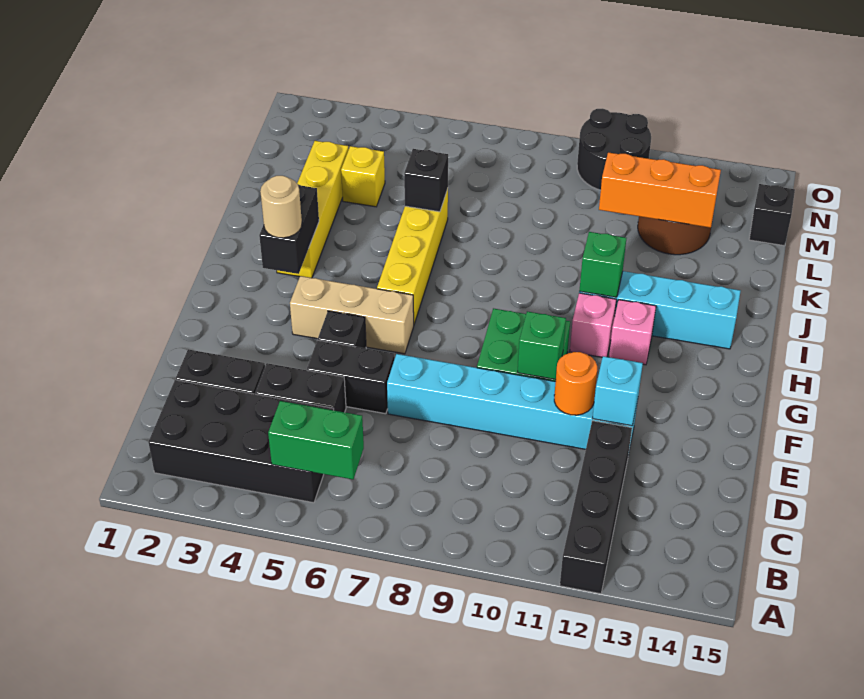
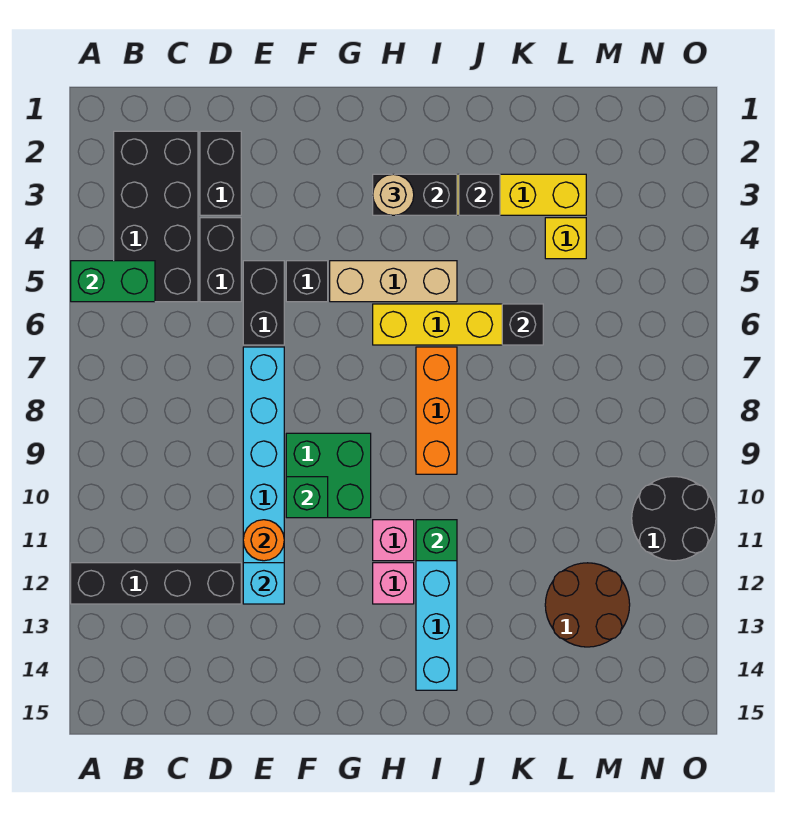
green brick B5:B6 level 2 -> green brick A5:B5 level 2
tan brick G4:G6 level 1 -> tan brick G5:I5 level 1
orange brick L11:L13 level 2 -> orange brick I7:I9 level 1
black brick M15 level 1 -> black brick J3 level 2

